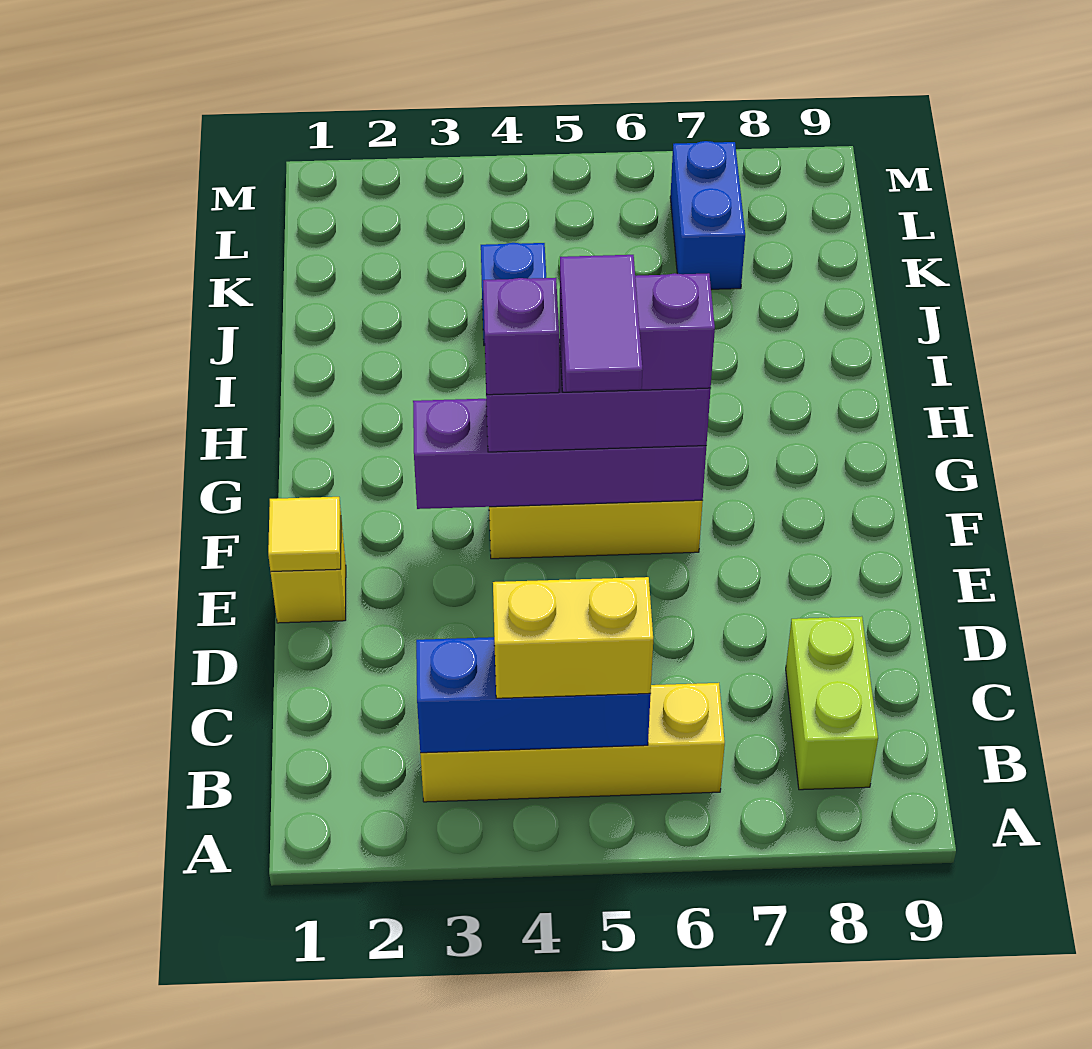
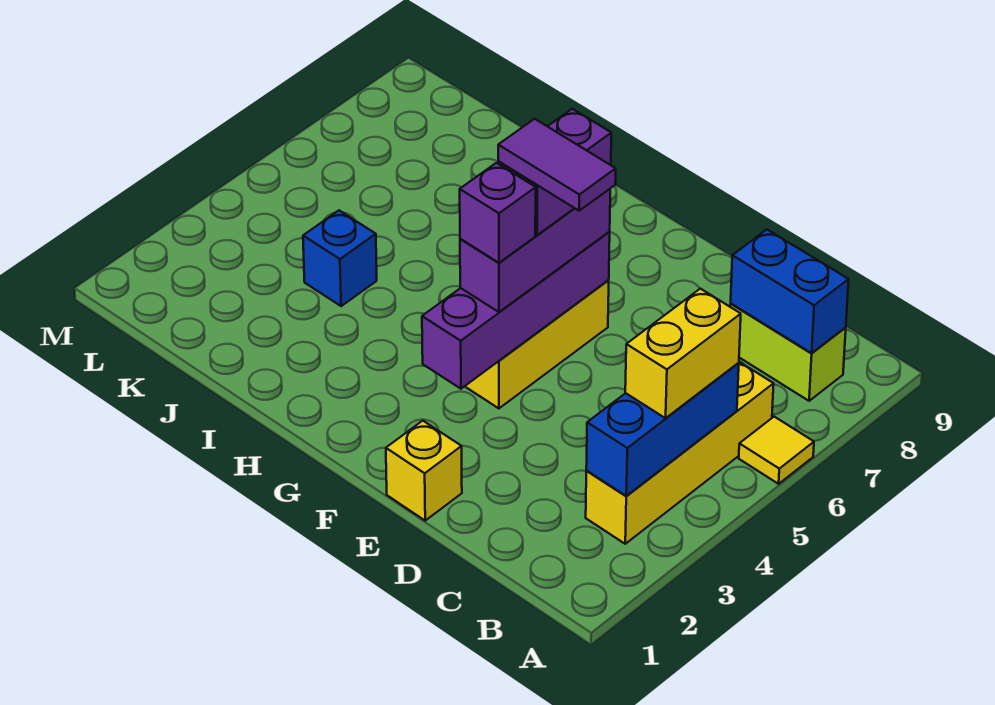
yellow tile E1 level 2 -> yellow tile A6 level 1
blue brick K7:L7 level 1 -> blue brick B8:C8 level 2

